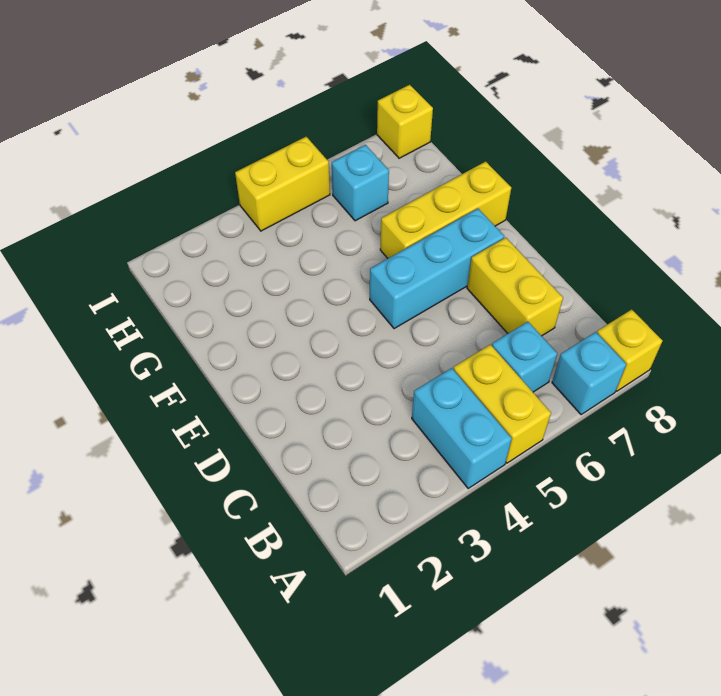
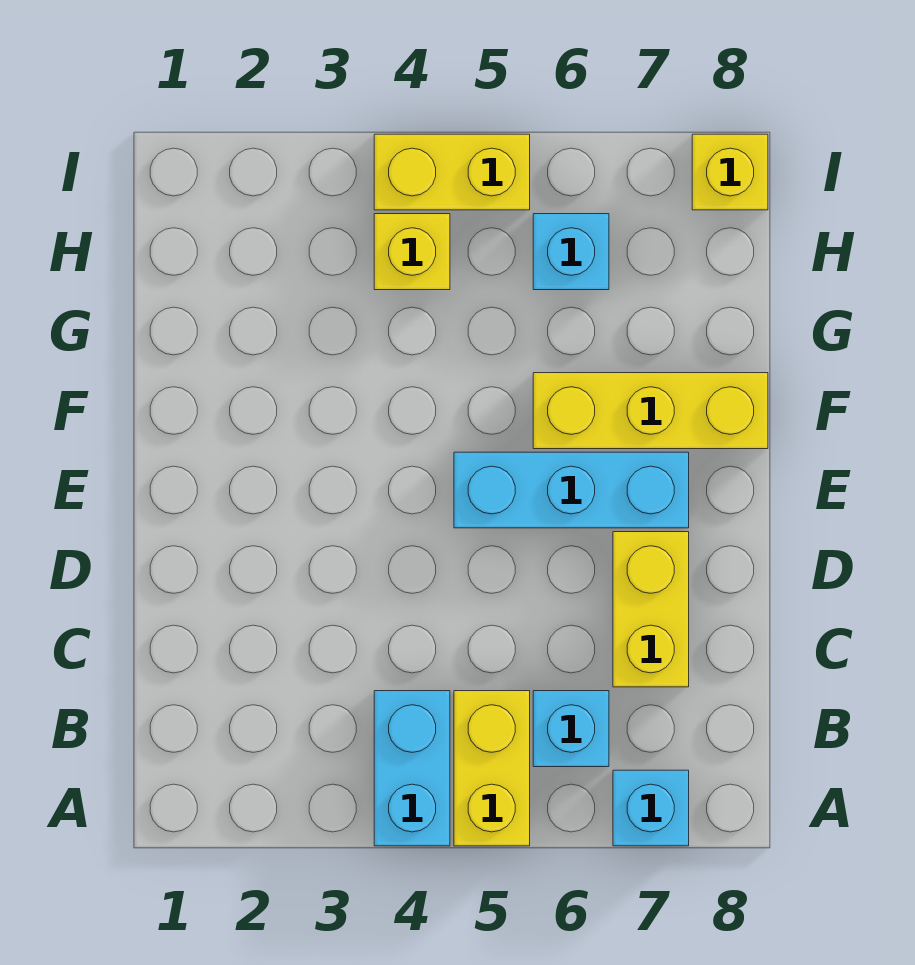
yellow brick A8 level 1 -> yellow brick H4 level 1

